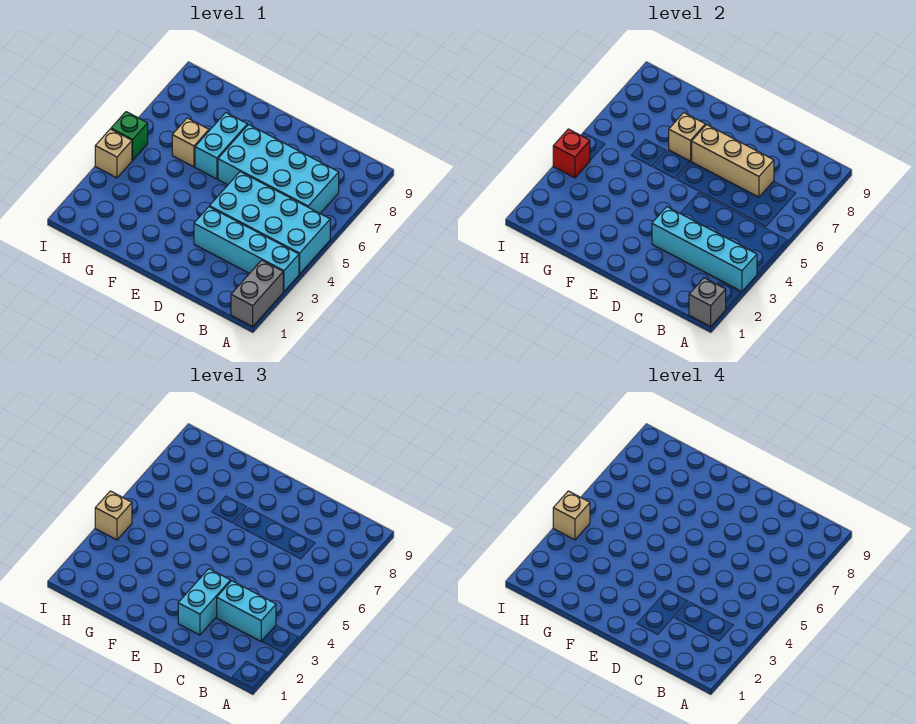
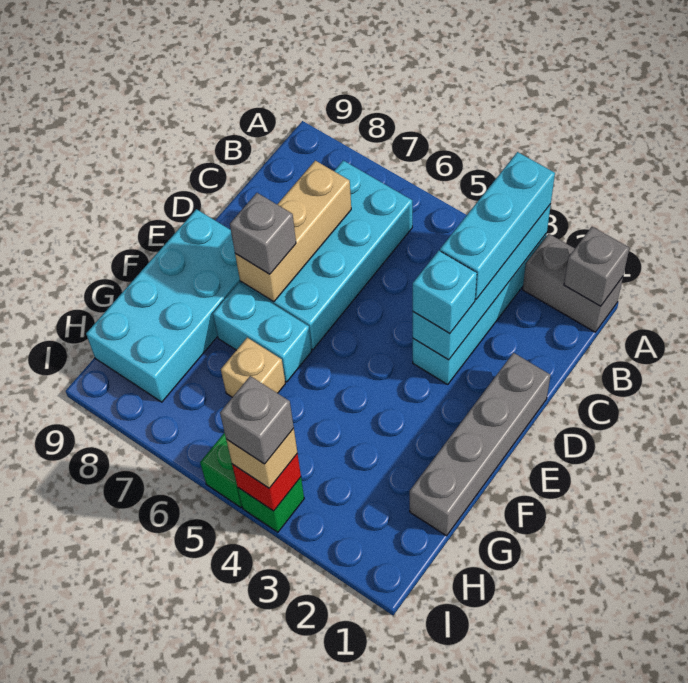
cyan brick A4:D5 level 1 -> cyan brick E8:H9 level 1
cyan brick B3:C3 level 3 -> cyan brick A3:C3 level 3
none -> grey brick D1:G1 level 1
cyan brick D2:D3 level 3 -> cyan brick D3 level 3
none -> grey brick E7 level 3
tan brick F7 level 2 -> none
tan brick I4 level 1 -> green brick I4 level 1
tan brick I4 level 4 -> grey brick I4 level 4

